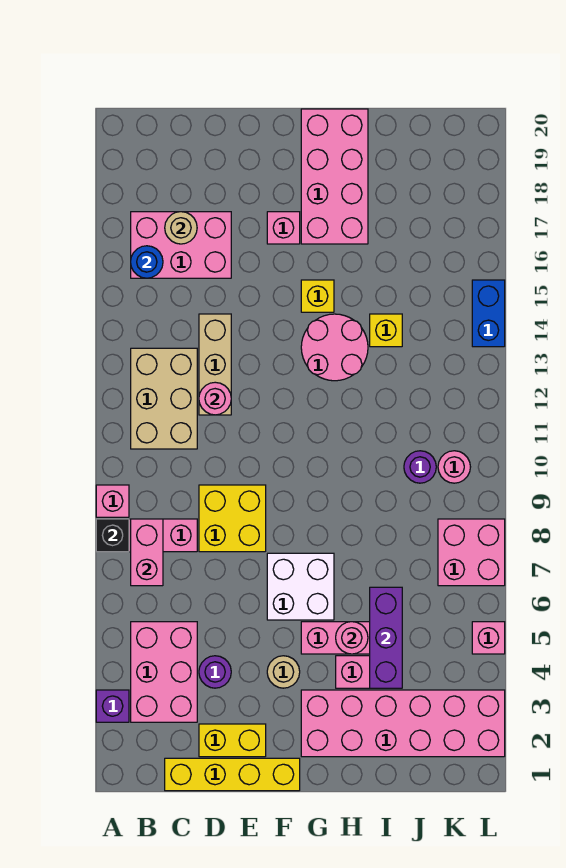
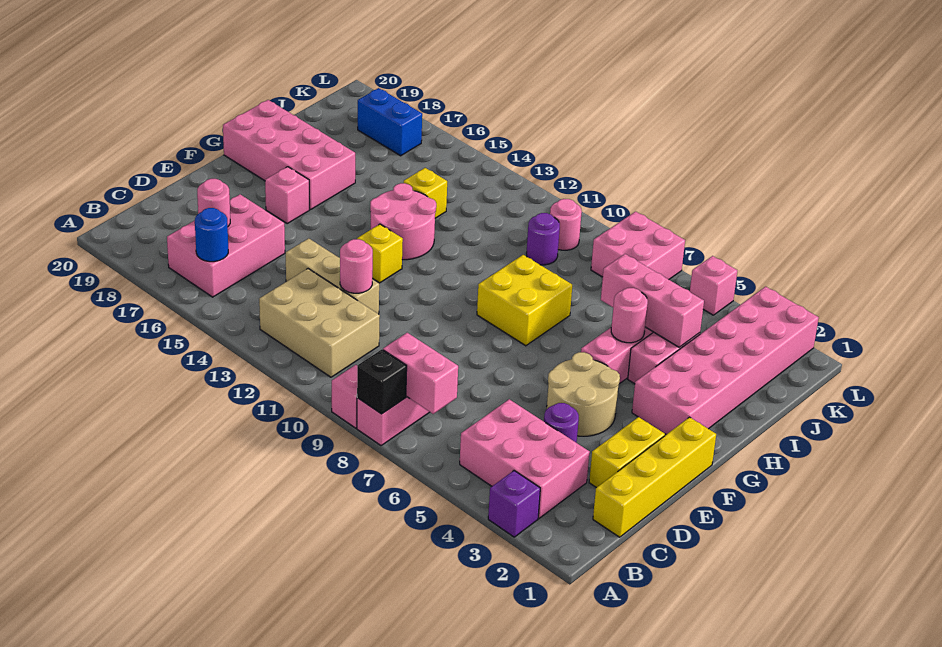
tan round brick C17 level 2 -> pink round brick C17 level 2
yellow brick D8:E9 level 1 -> yellow brick G8:H9 level 1
tan round brick F4 level 1 -> tan round brick E4:F5 level 1
white brick F6:G7 level 1 -> none
yellow brick G15 level 1 -> yellow brick F13 level 1
purple brick I4:I6 level 2 -> pink brick I4:I6 level 2
blue brick L14:L15 level 1 -> blue brick K17:K18 level 1

